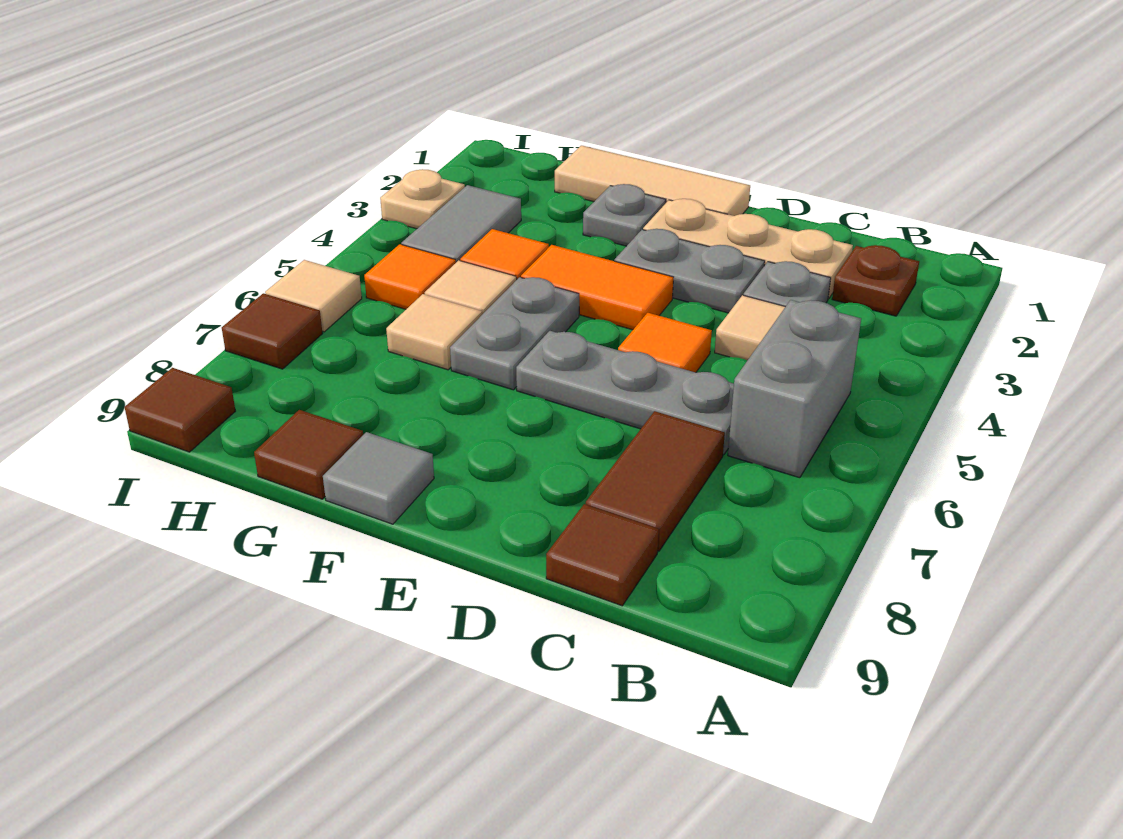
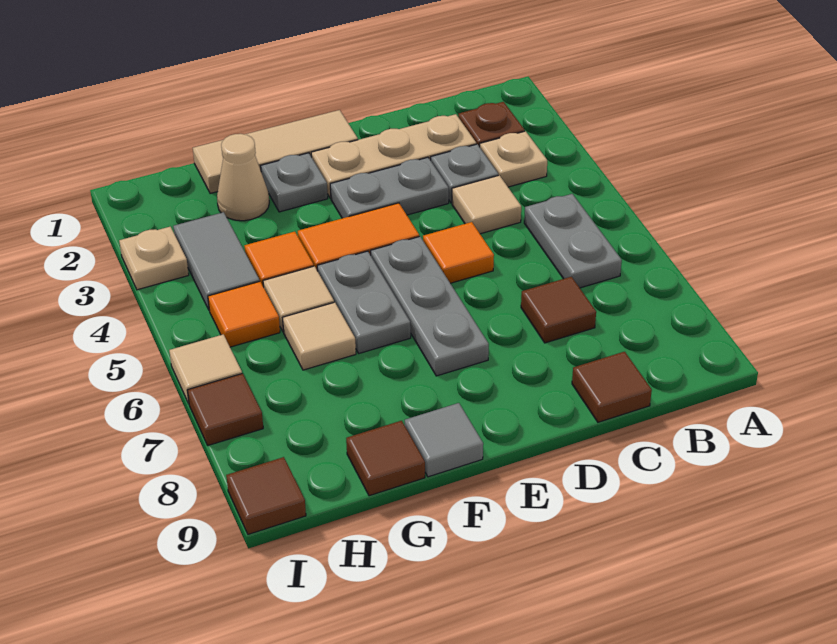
none -> tan plate B3 level 1
grey brick B5:B6 level 1 -> grey plate B5:B6 level 1
grey plate C6:E6 level 1 -> grey plate E5:E7 level 1
brown tile C7:C8 level 1 -> brown tile C7 level 1
none -> tan cone G2 level 1

